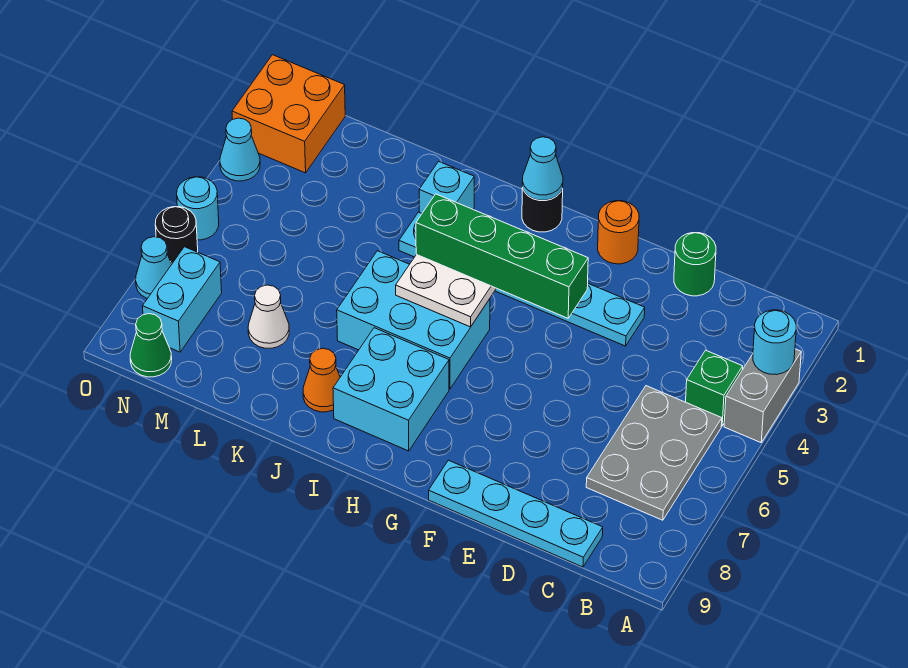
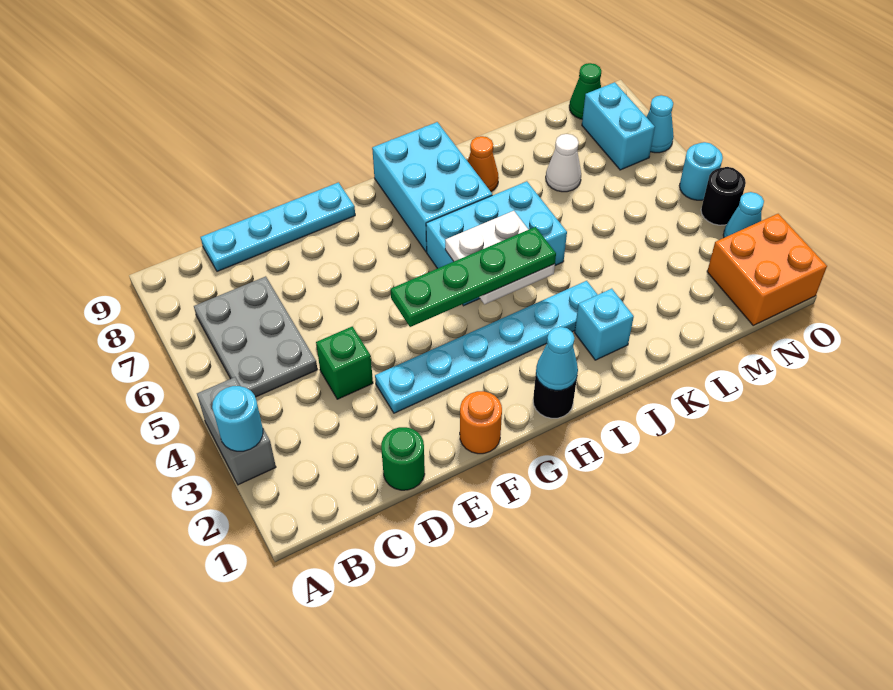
green brick B4 level 1 -> green brick D4 level 1
green brick F4:I4 level 3 -> green plate F4:I4 level 3
cyan brick H7:I8 level 1 -> cyan brick H7:I9 level 1
black round brick O6 level 1 -> black round brick O4 level 1

